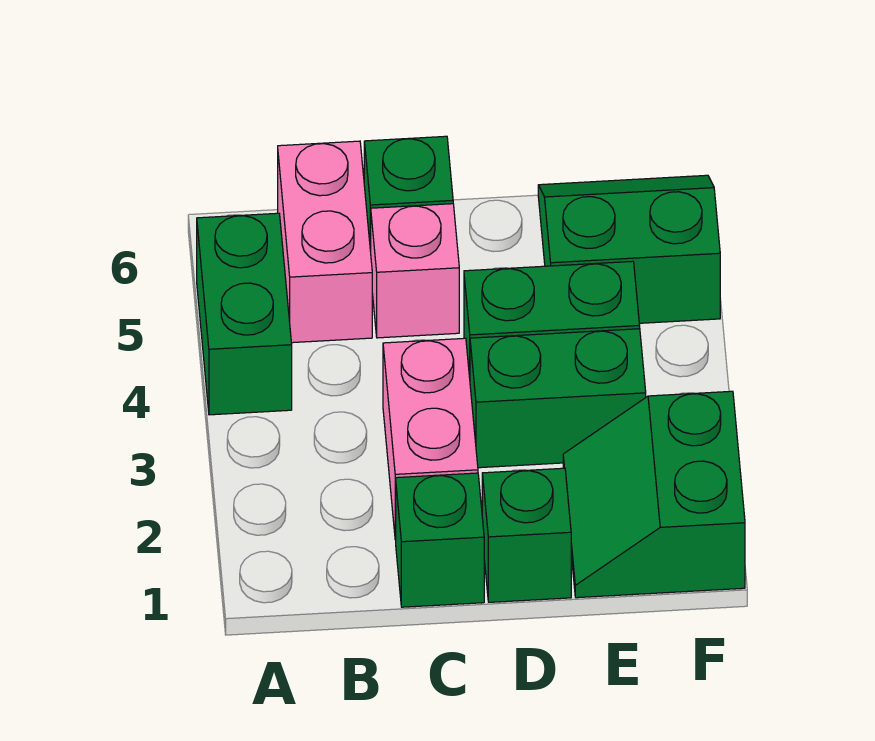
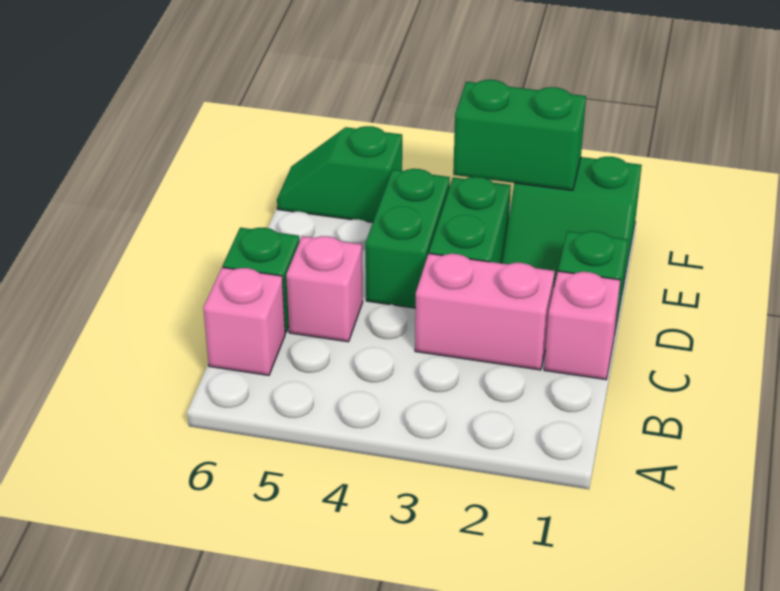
green brick A4:A5 level 1 -> green brick F2:F3 level 2
pink brick B5:B6 level 1 -> pink brick B6 level 1
green brick C1 level 1 -> pink brick C1 level 1
green slope E5:F6 level 1 top 5 -> green slope F5:F6 level 1 top 5

